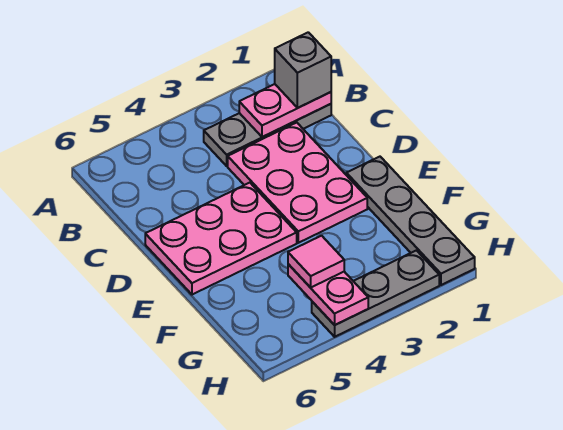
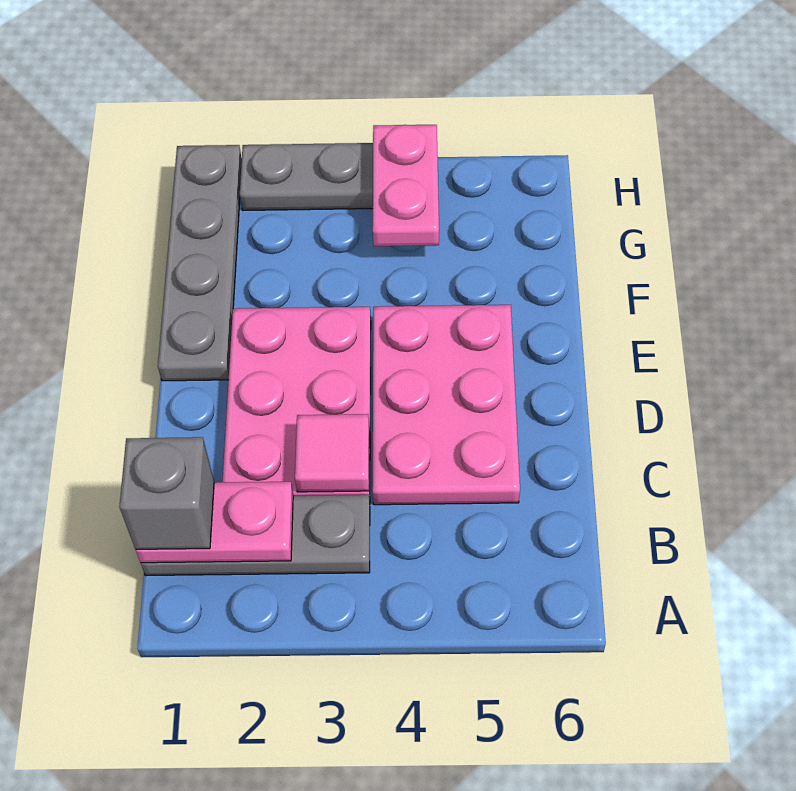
pink plate D4:E6 level 1 -> pink plate C4:E5 level 1
pink tile G4 level 3 -> pink tile C3 level 2

